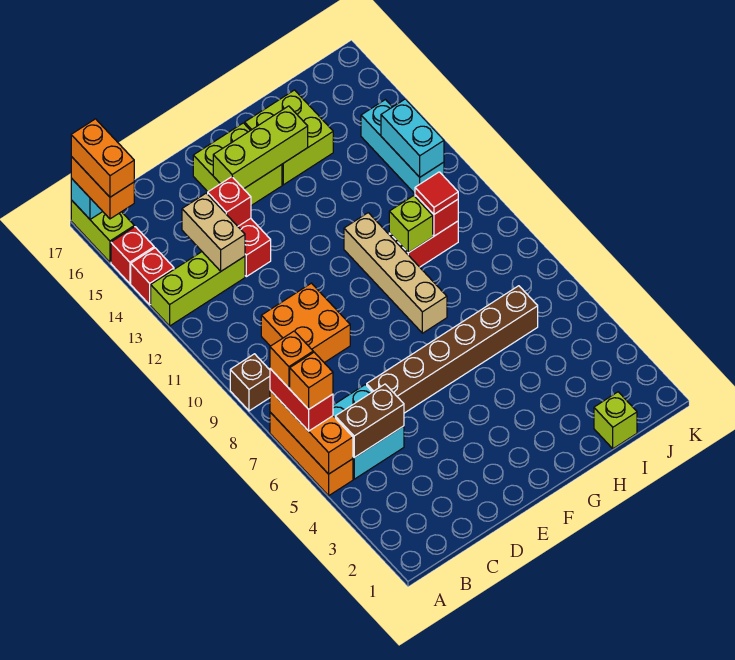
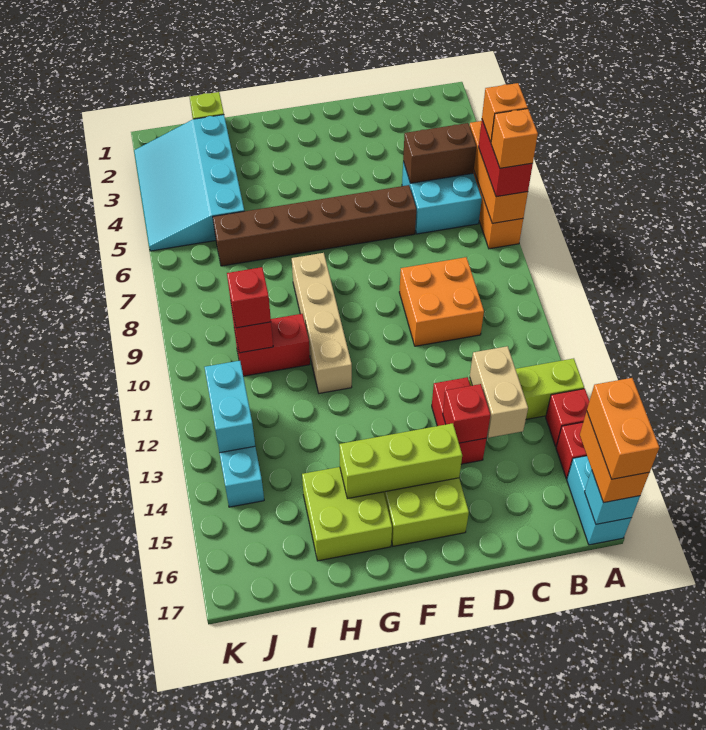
brown brick A9 level 1 -> none
lime brick A16:A17 level 1 -> cyan brick A16:A17 level 1
lime brick H10 level 2 -> none
none -> cyan slope I2:K5 level 1 top I
red tile I10 level 3 -> red brick I10 level 3

